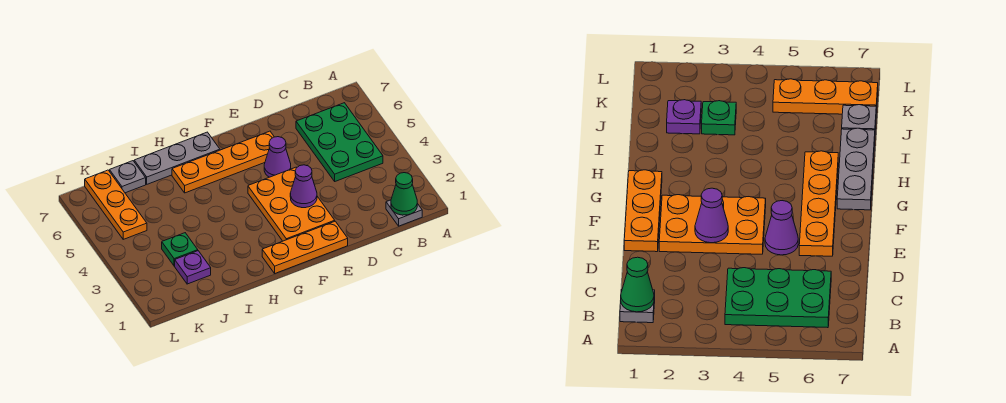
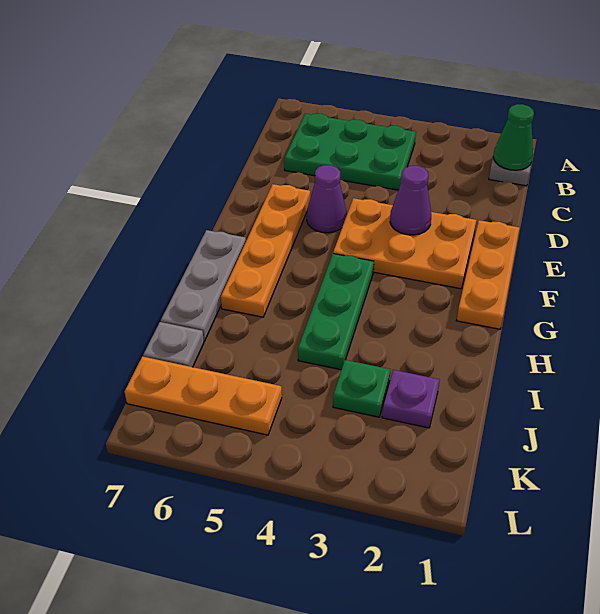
none -> green plate G4:I4 level 1

